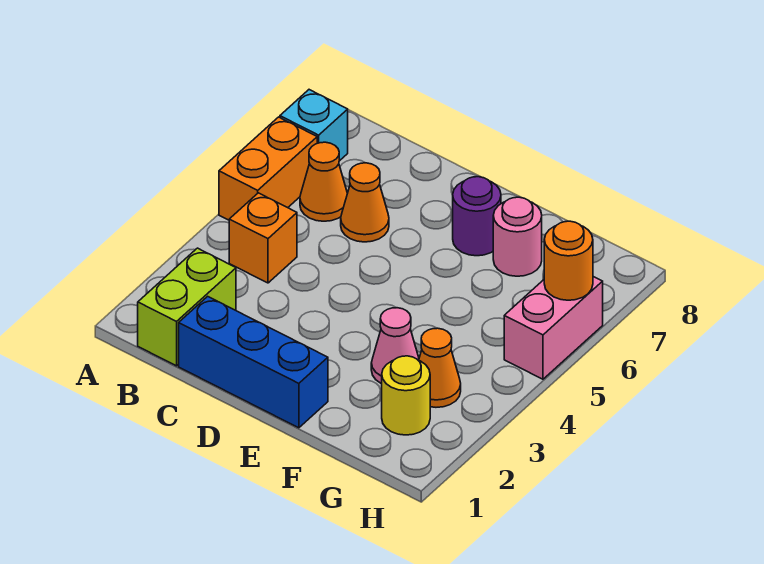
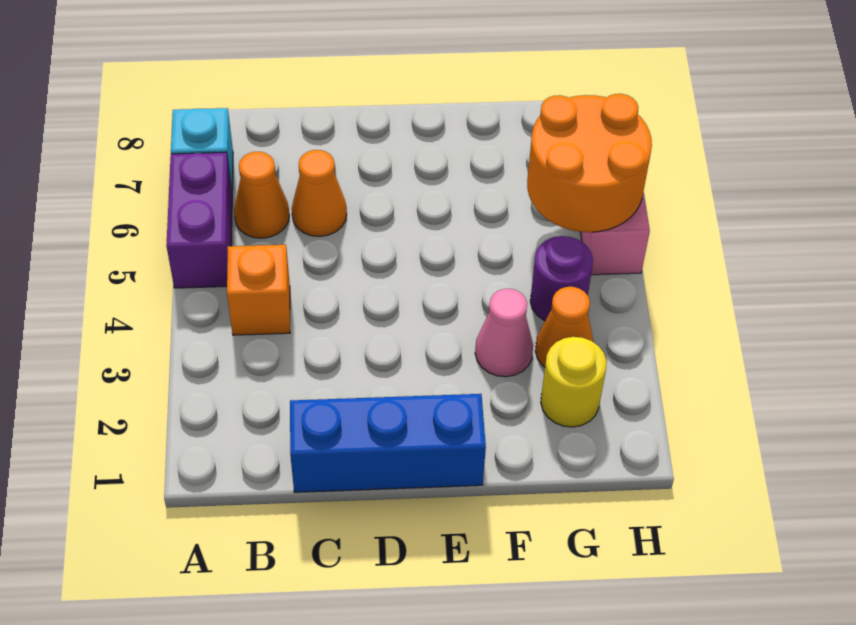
orange brick A5:A6 level 1 -> purple brick A5:A6 level 1
lime brick B1:B2 level 1 -> none
purple round brick E7 level 1 -> purple round brick G4 level 1
pink round brick F7 level 1 -> none
orange round brick H6 level 2 -> orange round brick G5:H6 level 2

